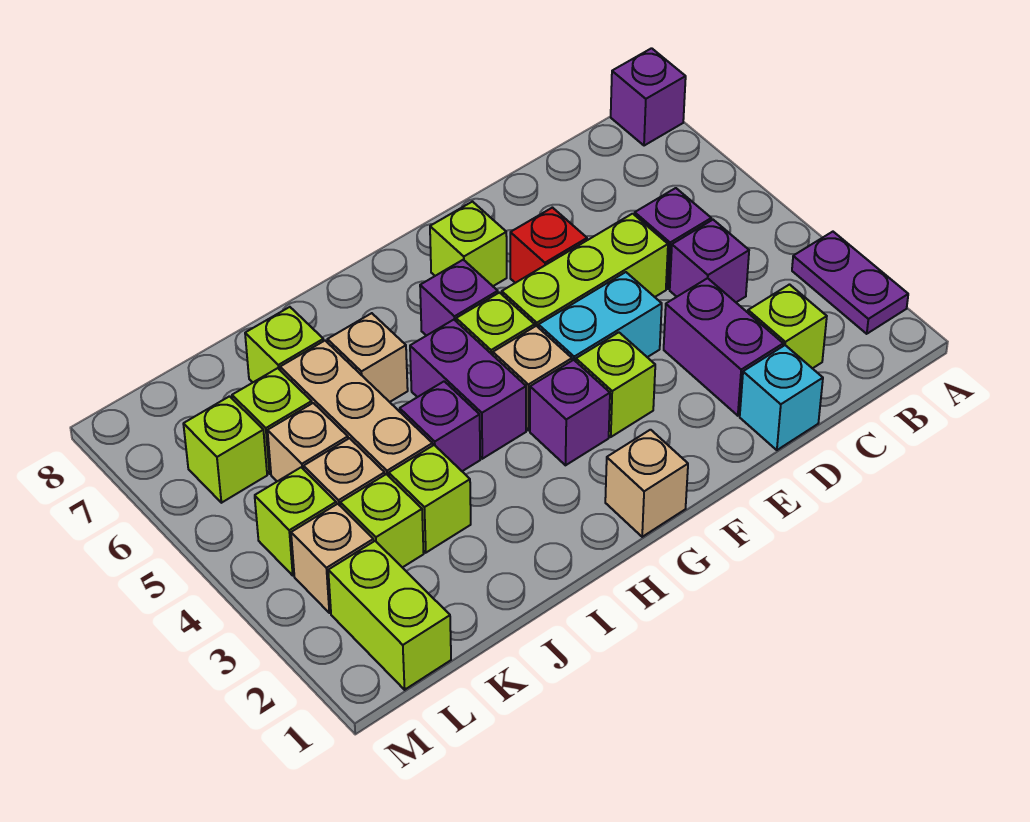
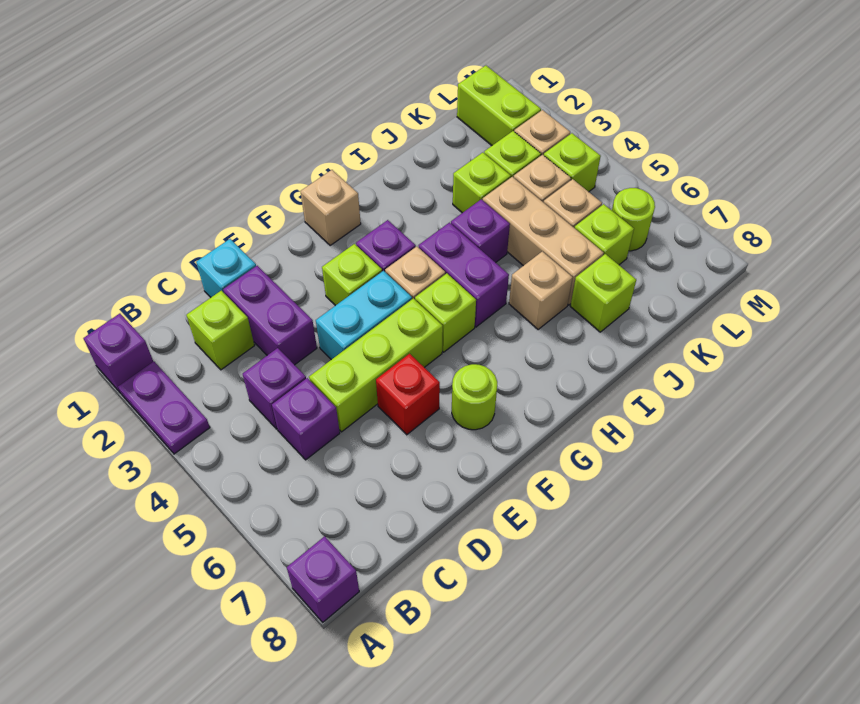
lime brick F7 level 1 -> lime round brick F7 level 1
purple brick G6 level 1 -> purple brick A1 level 1
lime brick L6 level 1 -> lime round brick L6 level 1

